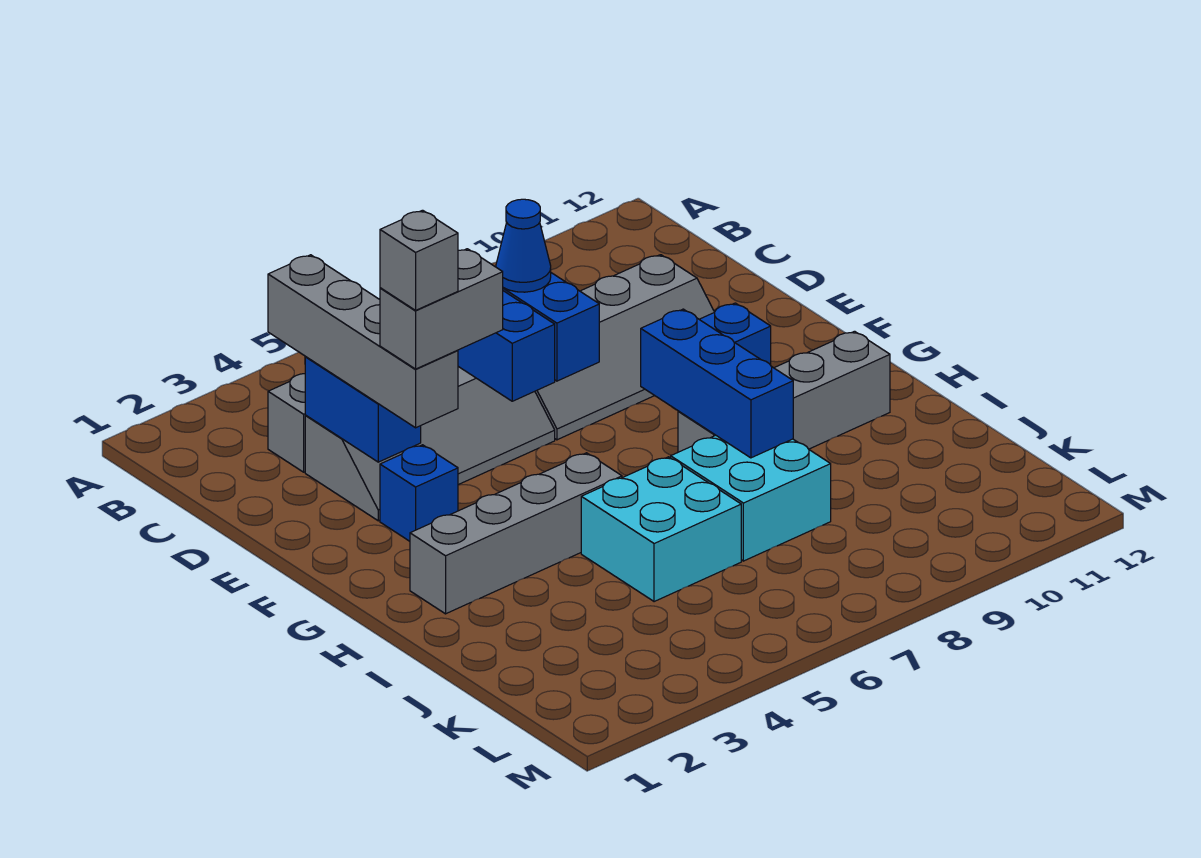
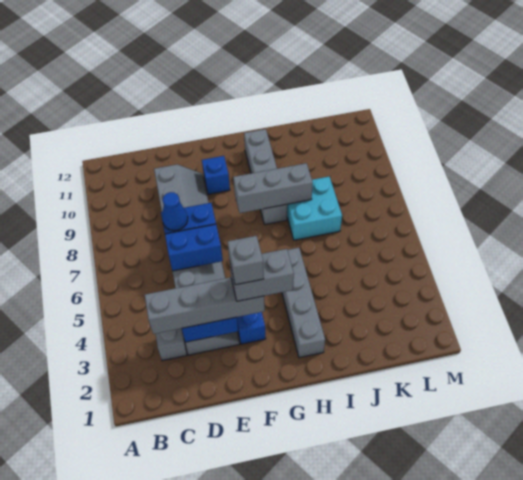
grey brick F3:F4 level 4 -> grey brick F3:G3 level 4
blue brick G8:I8 level 2 -> grey brick G8:I8 level 2
cyan brick I5:J6 level 1 -> none

